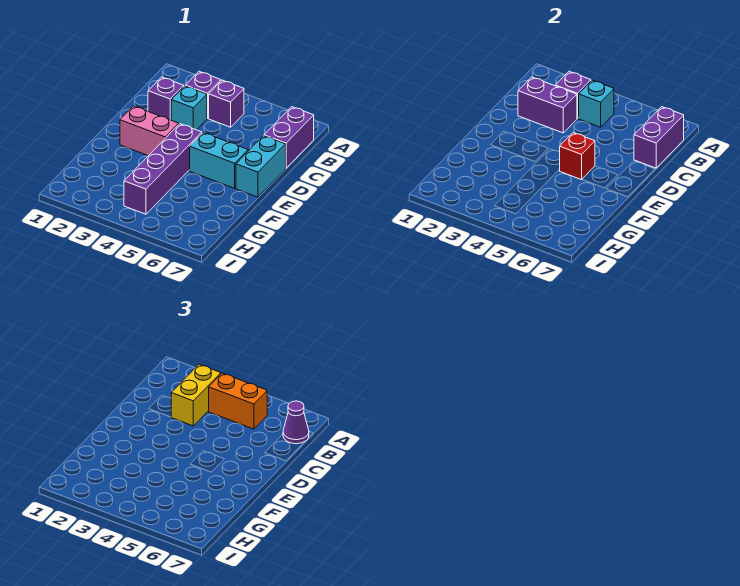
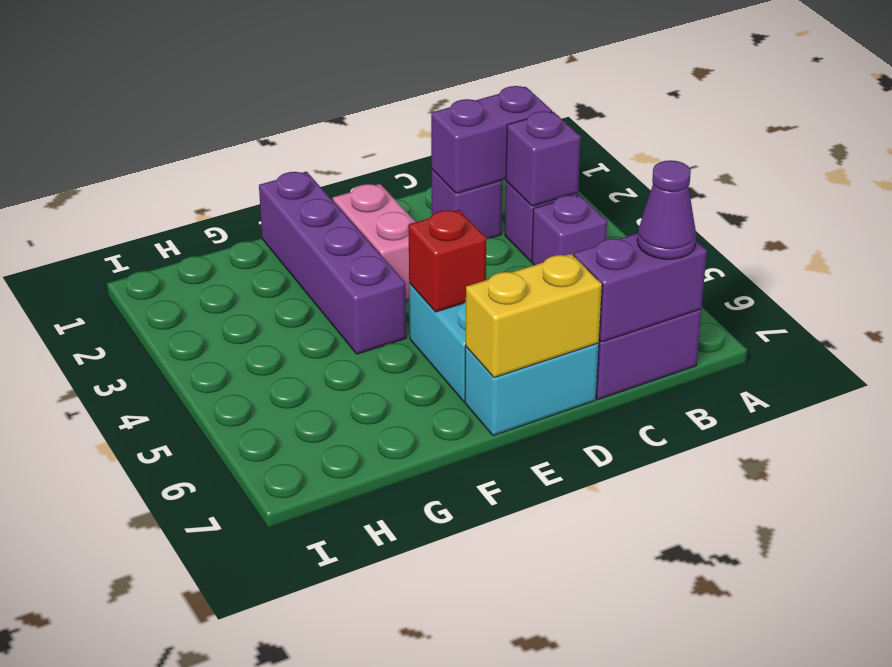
yellow brick B3:C3 level 3 -> yellow brick D7:E7 level 2
cyan brick B4 level 2 -> none
orange brick B4:B5 level 3 -> none
purple brick C2:C3 level 2 -> purple brick B2:C2 level 2
cyan brick C3 level 1 -> none
purple brick E4:H4 level 1 -> purple brick F1:F4 level 1

